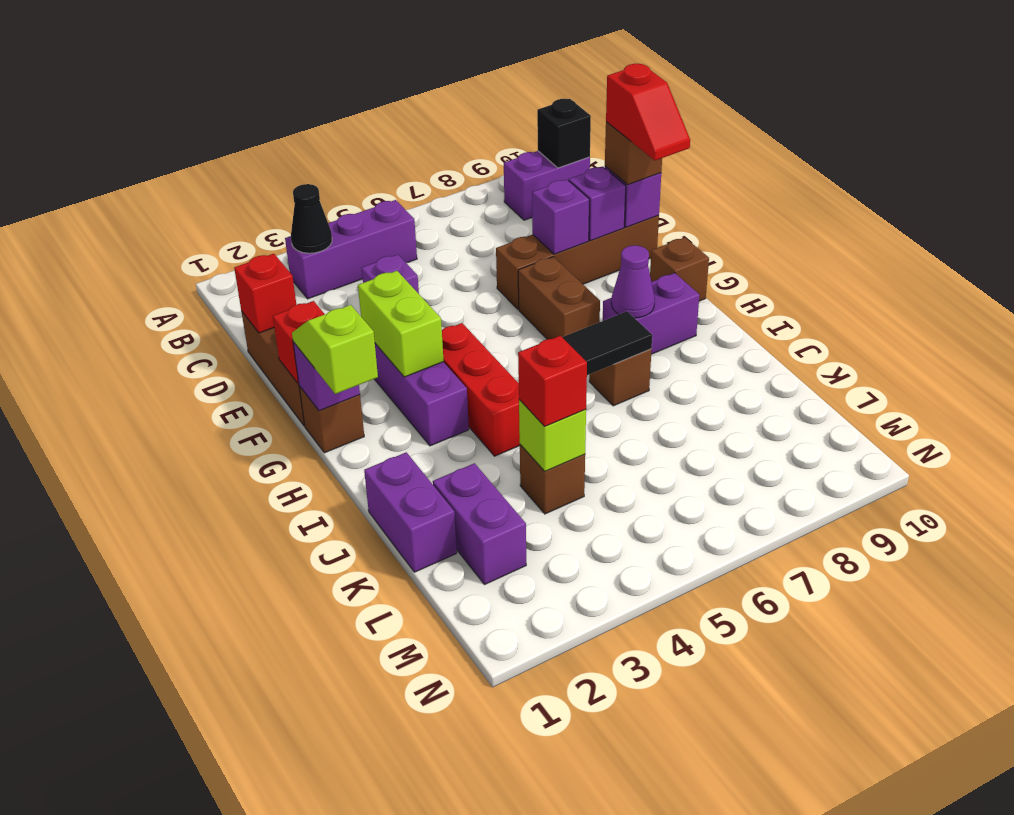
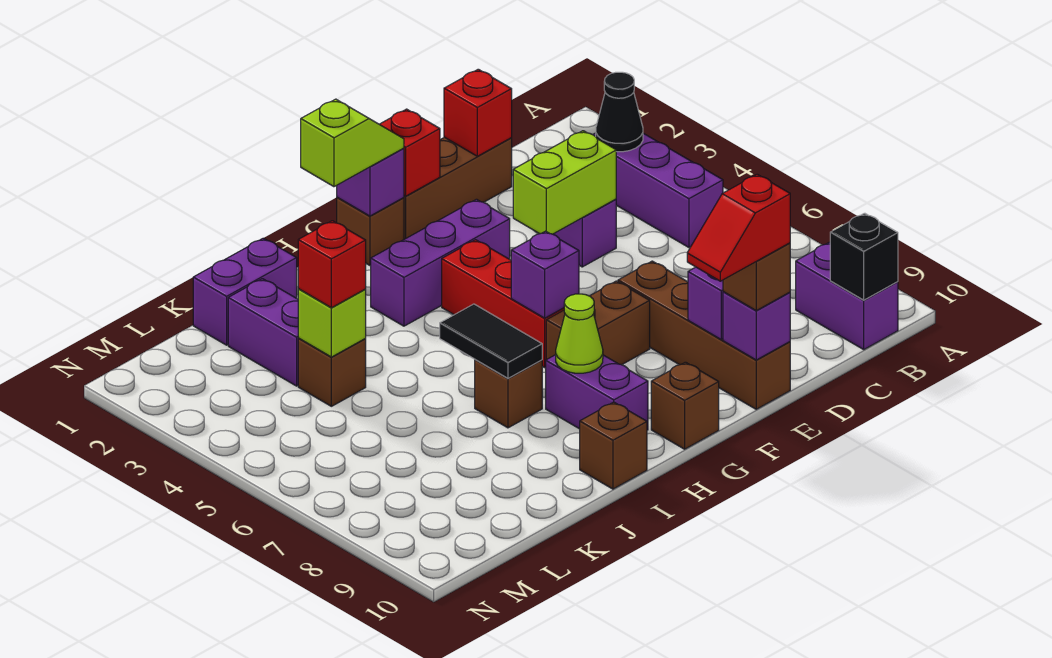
purple brick E8 level 2 -> purple brick G6 level 2
lime brick F3:G3 level 2 -> lime brick D4:E4 level 2
red brick G4:I4 level 1 -> red brick G4:G6 level 1
purple cone H8 level 2 -> lime cone H8 level 2
none -> brown brick I10 level 1
purple brick K2:L2 level 1 -> purple brick K2:K3 level 1

